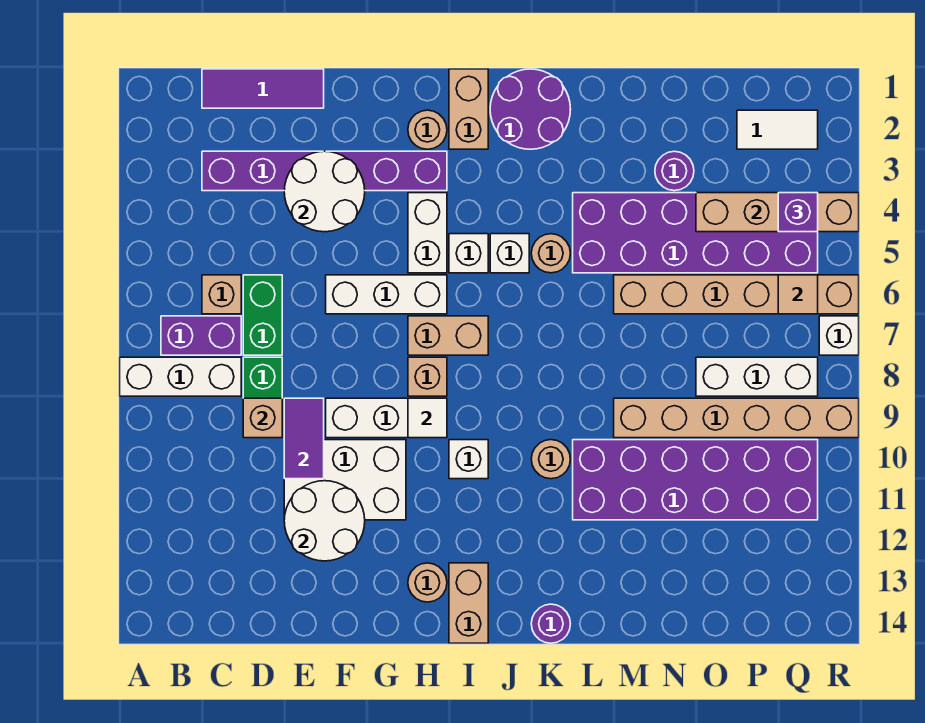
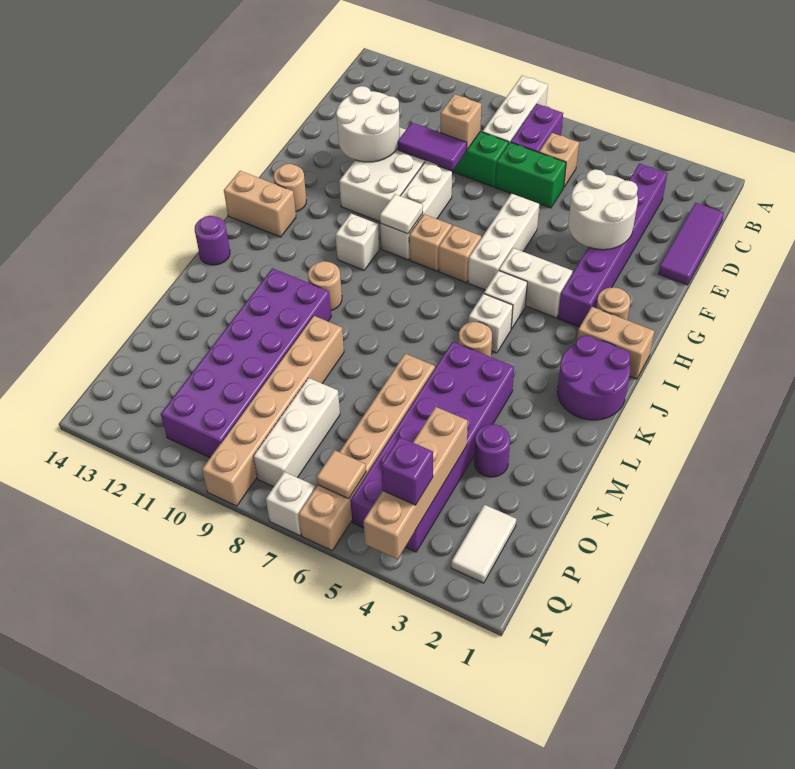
tan brick H7:I7 level 1 -> tan brick H7 level 1

